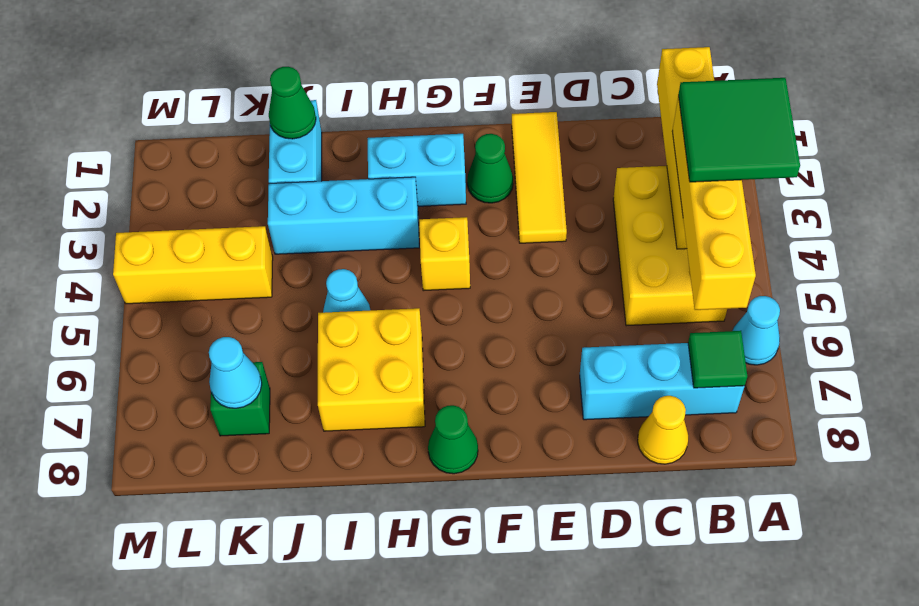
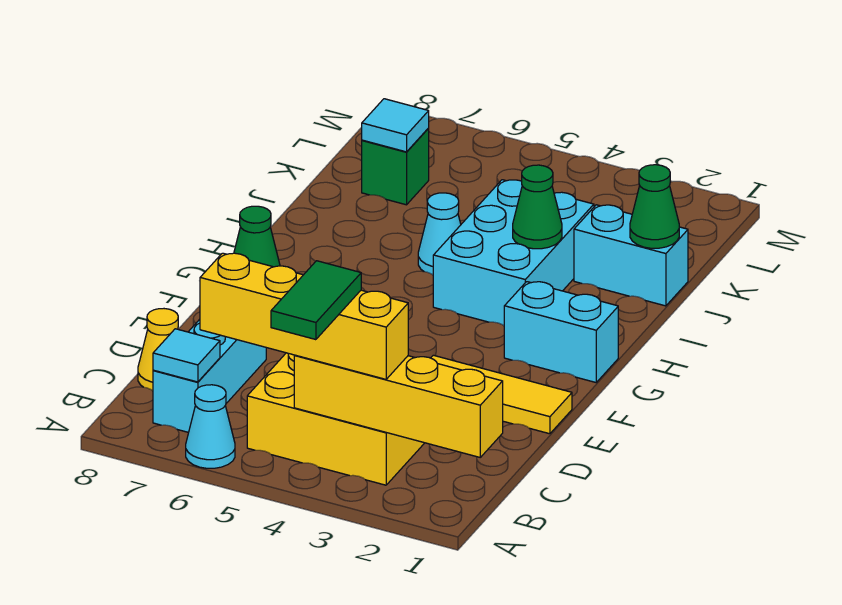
green tile A3:B4 level 4 -> green tile A4:B4 level 4
green tile B7 level 2 -> cyan tile B7 level 2
green cone F2 level 1 -> green cone I3 level 2
cyan brick G2:H2 level 1 -> cyan brick G1:G2 level 1
yellow brick G4 level 1 -> none
cyan brick H3:J3 level 1 -> cyan brick H3:J4 level 1
yellow brick H6:I7 level 1 -> none
yellow brick K4:M4 level 1 -> none
cyan cone K7 level 2 -> cyan tile K7 level 2

